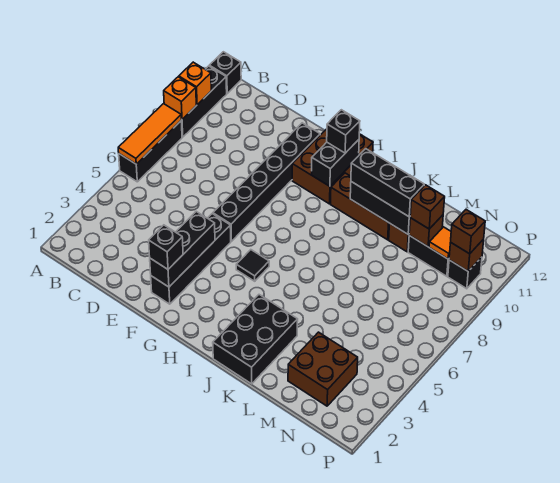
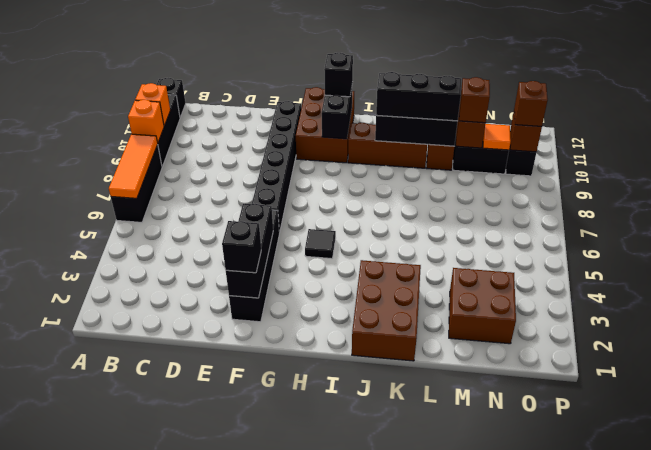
black brick J1:K3 level 1 -> brown brick J1:K3 level 1

